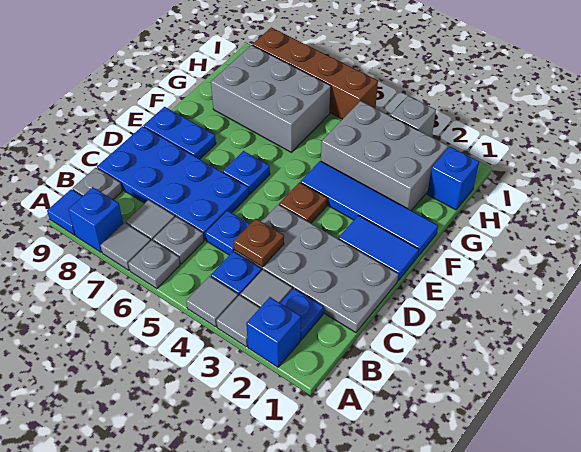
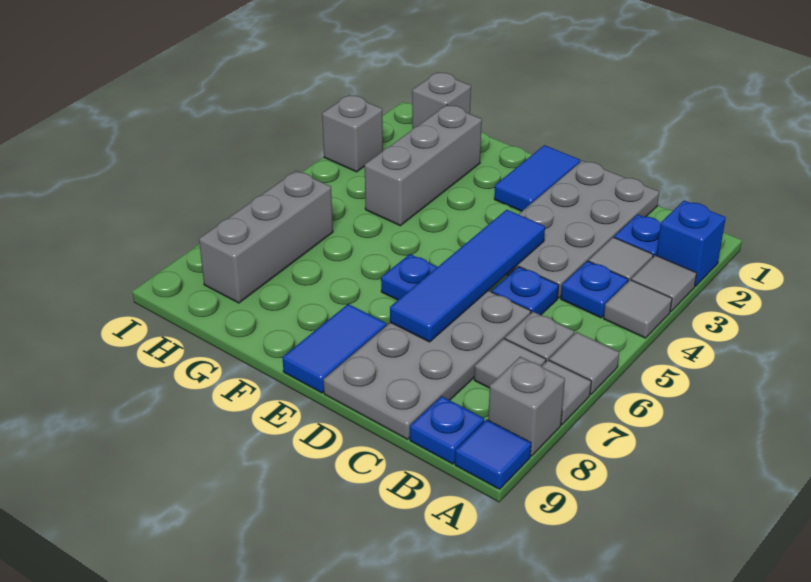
grey plate A6 level 1 -> grey tile A6 level 1
blue brick A8 level 1 -> grey brick A8 level 1
grey plate B9 level 1 -> blue plate B9 level 1
brown plate C4 level 2 -> none
blue plate C6:D9 level 1 -> grey plate C6:D9 level 1
brown plate E4 level 1 -> none
blue plate E8:E9 level 1 -> blue tile E8:E9 level 1
blue tile F1:F4 level 1 -> blue tile D4:D7 level 2
grey brick G2:H4 level 1 -> grey brick G2:G4 level 1
grey brick G6:H8 level 1 -> grey brick H6:H8 level 1
blue brick H1 level 1 -> grey brick H1 level 1
brown brick I5:I8 level 1 -> none

